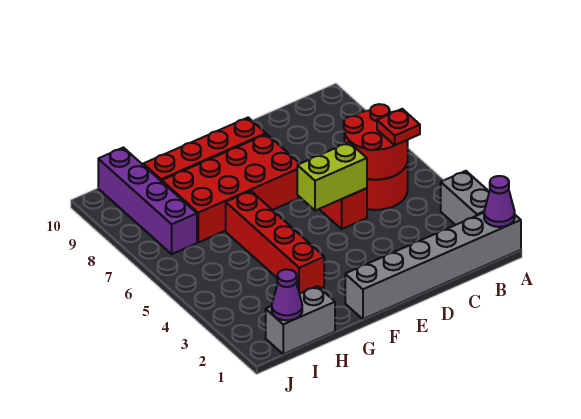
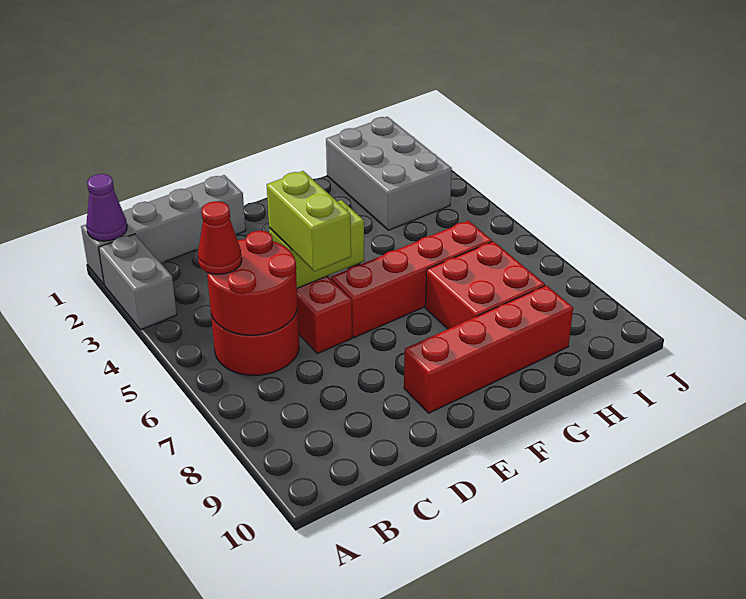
grey brick A1:F1 level 1 -> grey brick A1:D1 level 1
red plate B5 level 3 -> red cone B5 level 3
none -> lime brick D5:D6 level 3
red brick E7:H8 level 1 -> red brick G7:H8 level 1
red brick G3:G6 level 1 -> red brick E6:H6 level 1
grey brick H1:I1 level 1 -> grey brick H1:I3 level 1
purple cone I1 level 2 -> none
purple brick I7:I10 level 1 -> none

